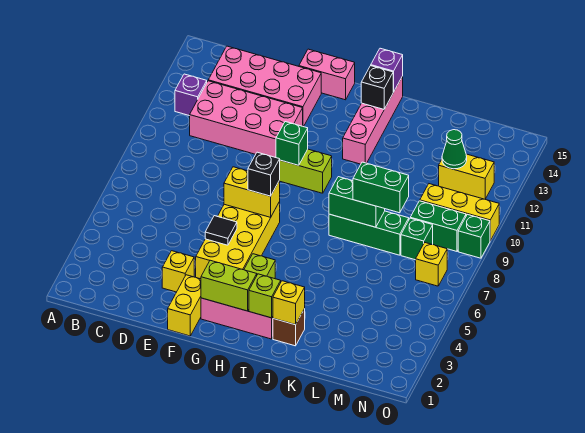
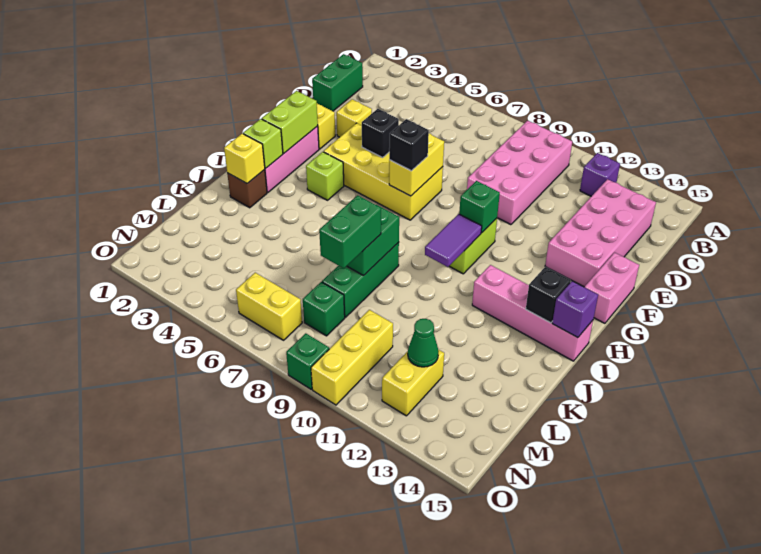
pink brick C11:F12 level 1 -> pink brick B9:E10 level 1
black tile F5 level 2 -> black brick F5 level 2
none -> purple tile H10:I10 level 2
green brick M9:N9 level 1 -> green brick C1:D1 level 1
yellow brick N7 level 1 -> yellow brick N6:N7 level 1

